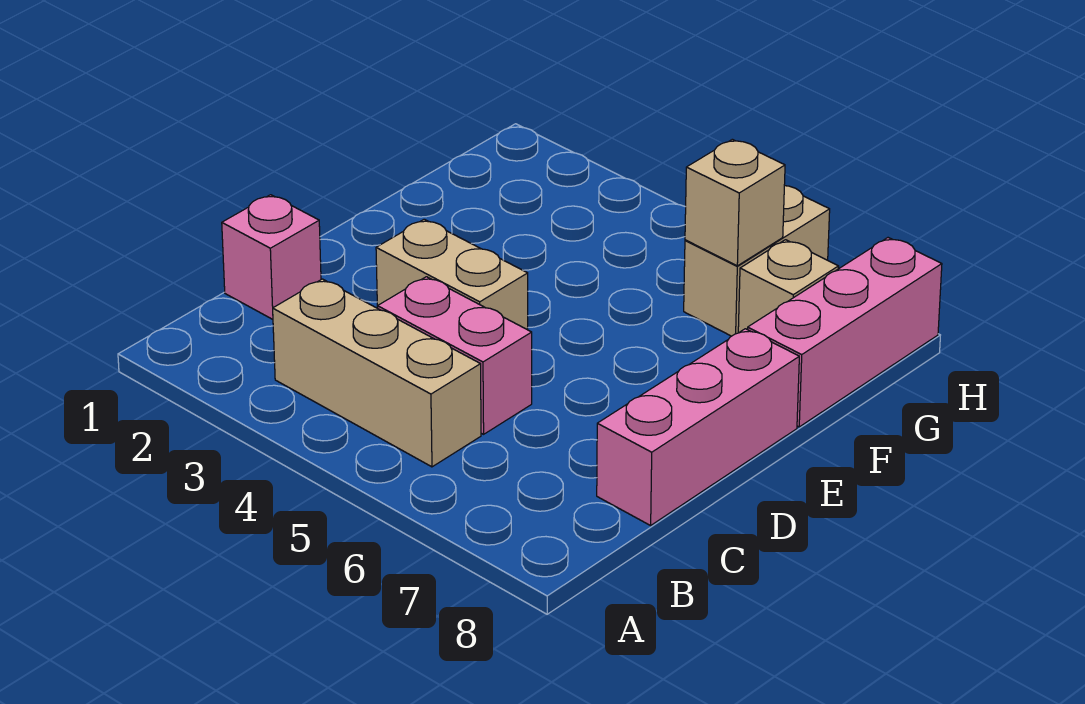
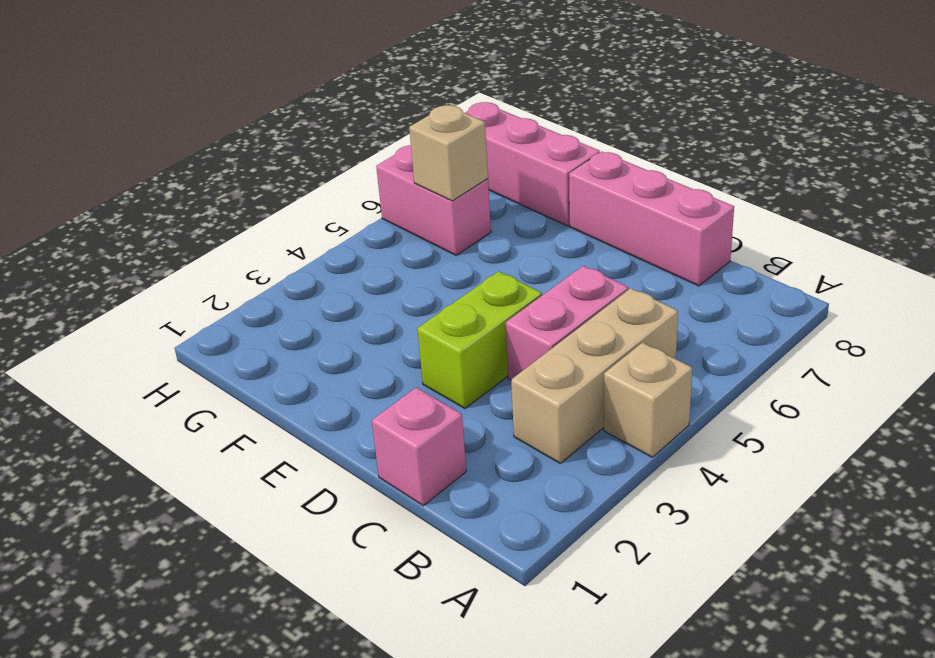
tan brick D3:D4 level 1 -> lime brick D3:D4 level 1
tan brick G6:H6 level 1 -> pink brick G6:H6 level 1
tan brick G7 level 1 -> tan brick A4 level 1

